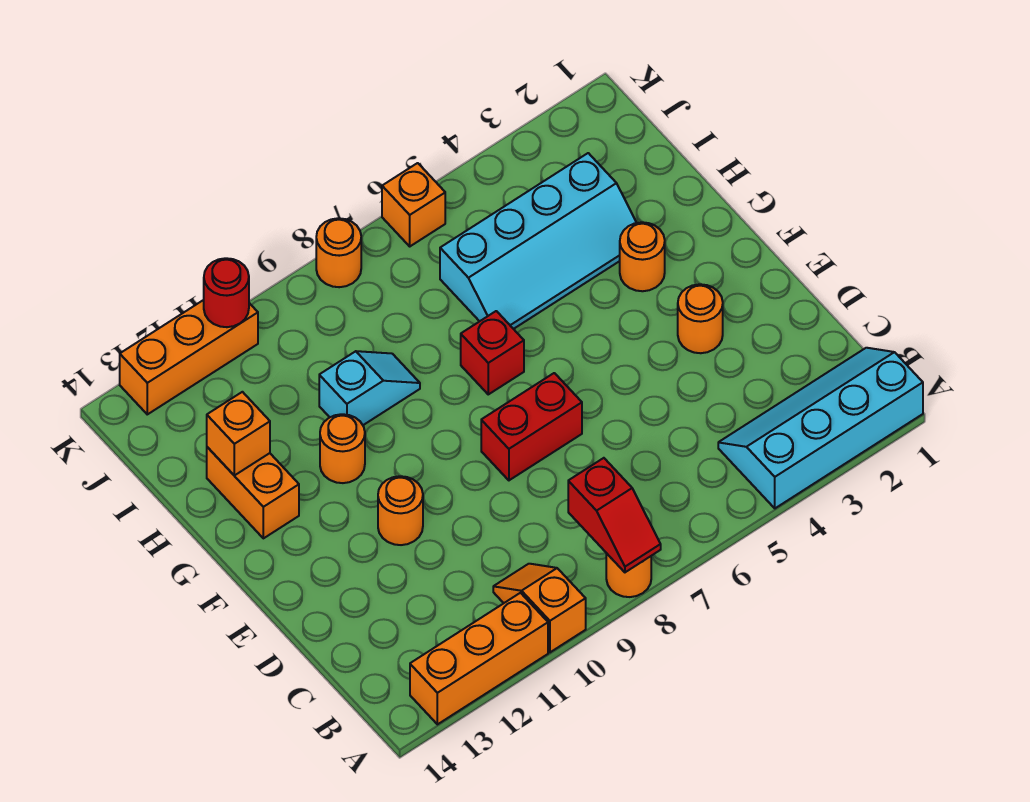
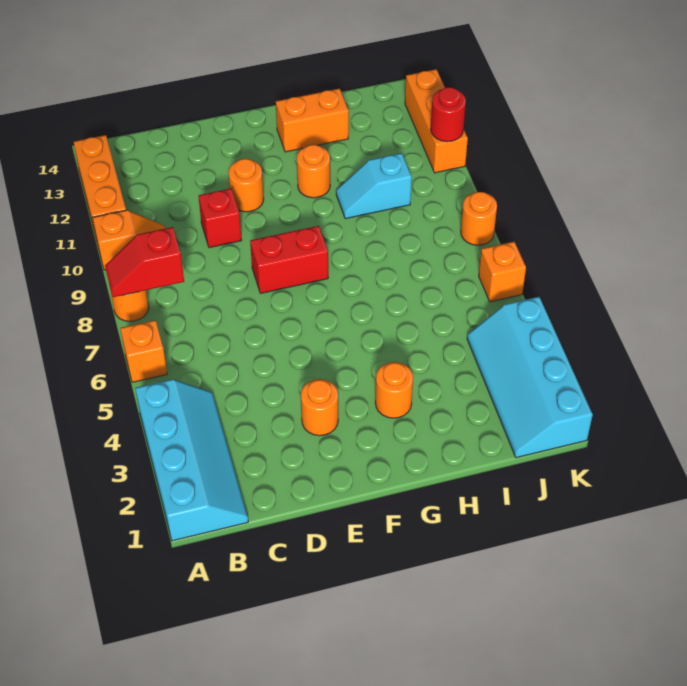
red brick E7:E8 level 1 -> red brick E8:F8 level 1
red brick G7 level 1 -> red brick D10 level 1
cyan slope H3:I6 level 1 top I -> cyan slope J1:K4 level 1 top K
cyan slope H9:H10 level 1 top 10 -> cyan slope H10:I10 level 1 top I
orange brick H13 level 2 -> orange brick A6 level 1

